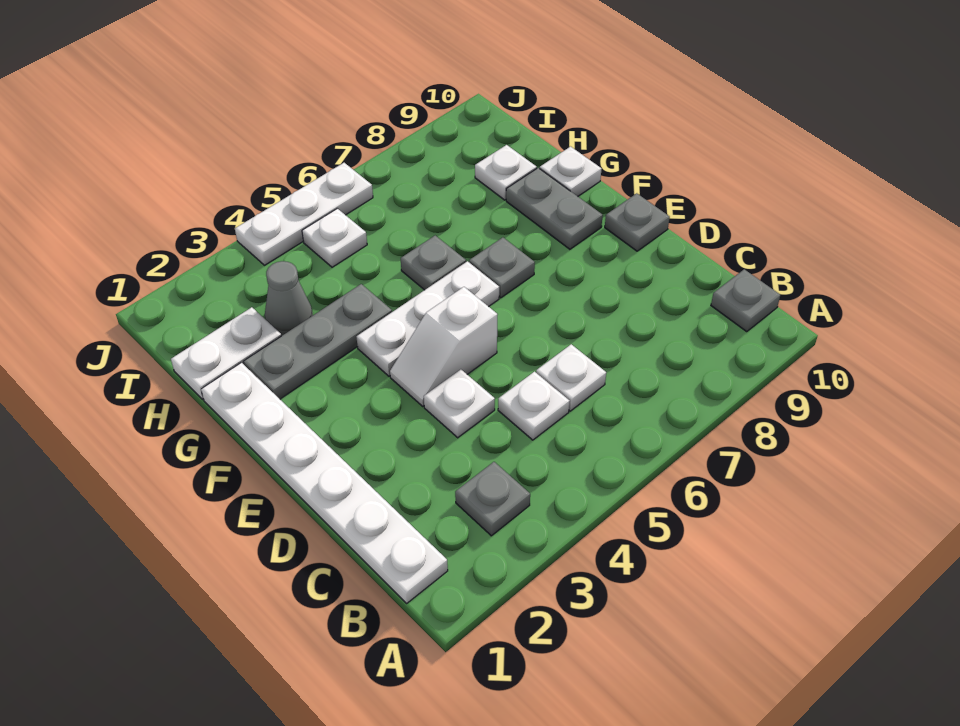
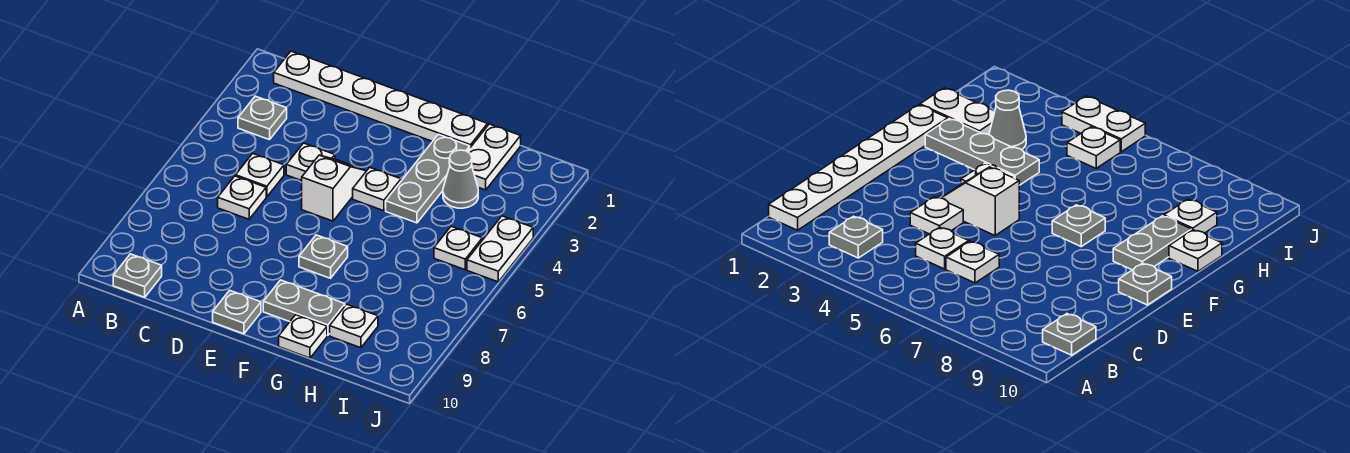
white plate F4:F6 level 1 -> white plate F4 level 1
grey plate G6 level 1 -> none
white plate J4:J6 level 1 -> white plate J4:J5 level 1

